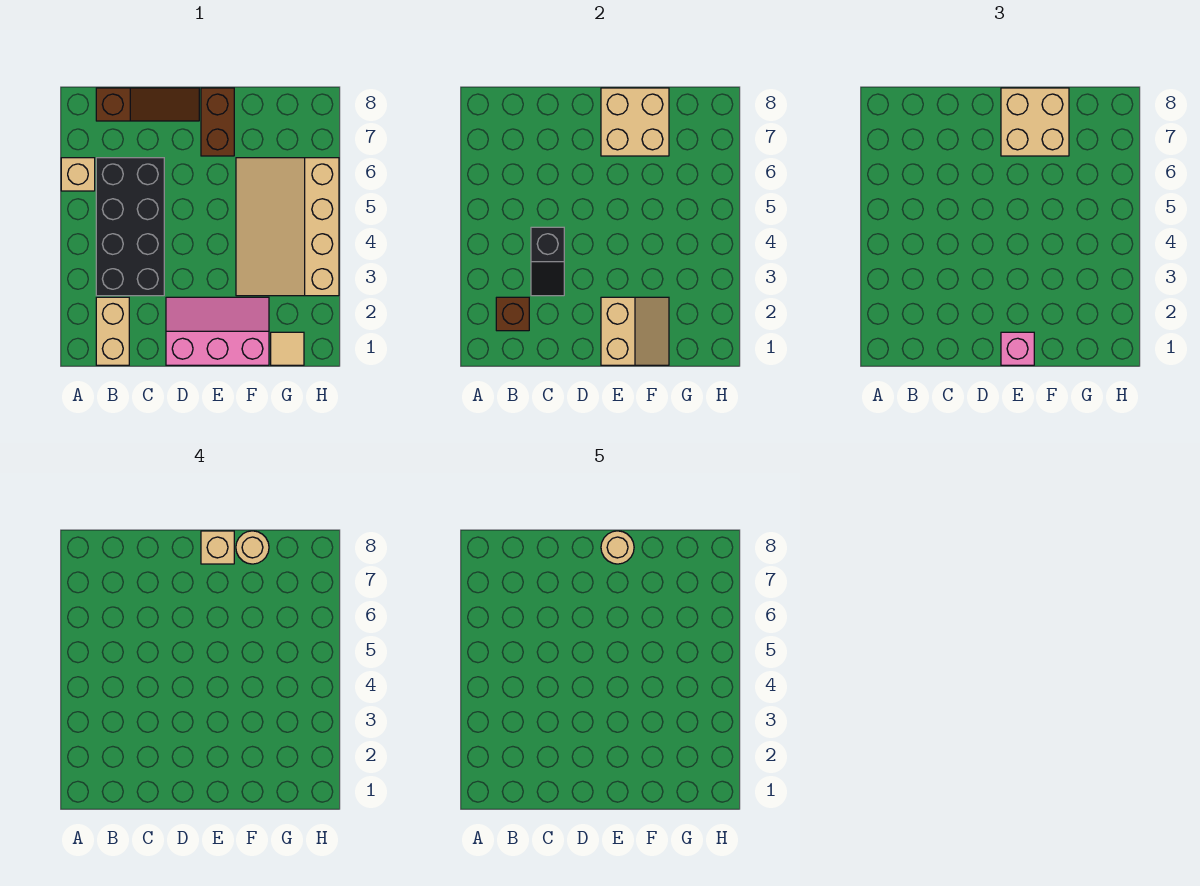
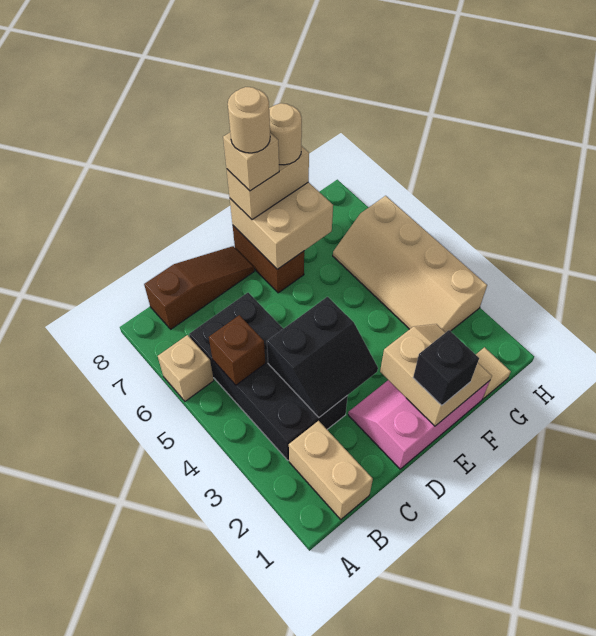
brown brick B2 level 2 -> brown brick B5 level 2
black slope C3:C4 level 2 top 4 -> black slope C3:D4 level 2 top 4
pink brick E1 level 3 -> black brick E1 level 3
tan brick E7:F8 level 3 -> tan brick E8:F8 level 3
tan slope F3:H6 level 1 top H -> tan slope G3:H6 level 1 top H

